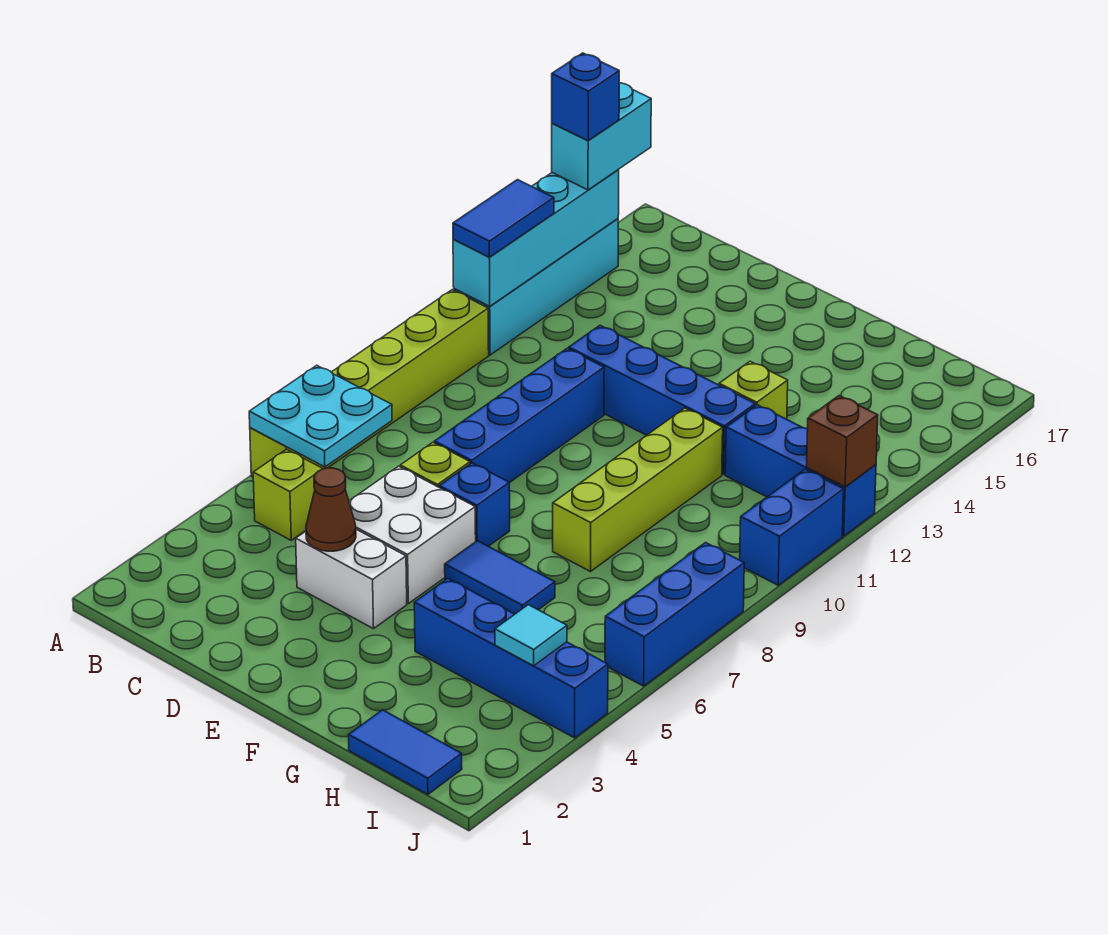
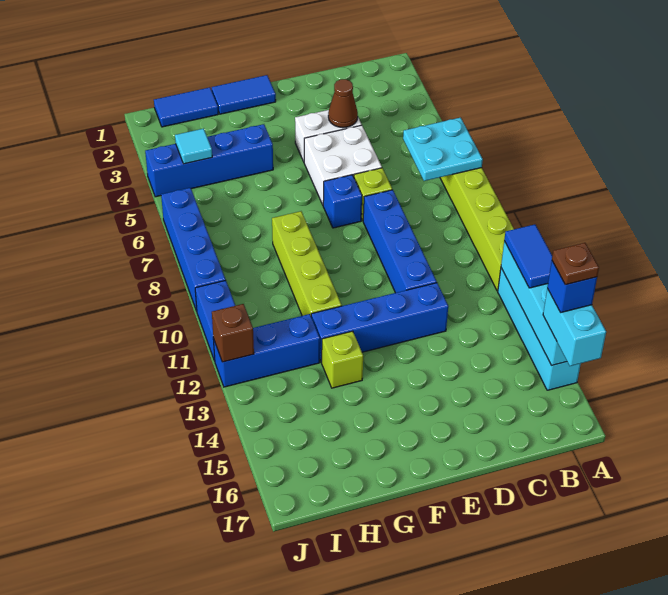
none -> brown plate A15 level 5
lime brick B5 level 1 -> none
blue tile F6:G6 level 1 -> blue tile F1:G1 level 1
blue brick J6:J8 level 1 -> blue brick J6:J9 level 1

